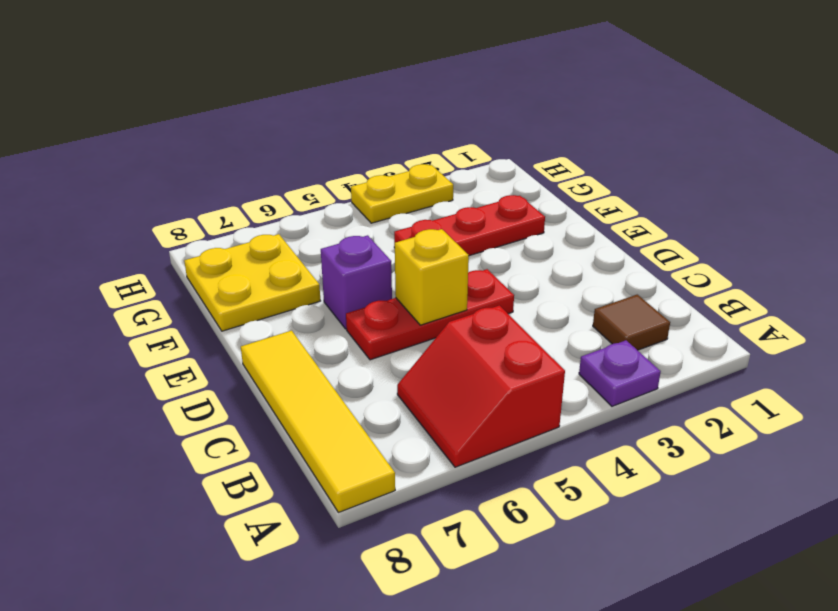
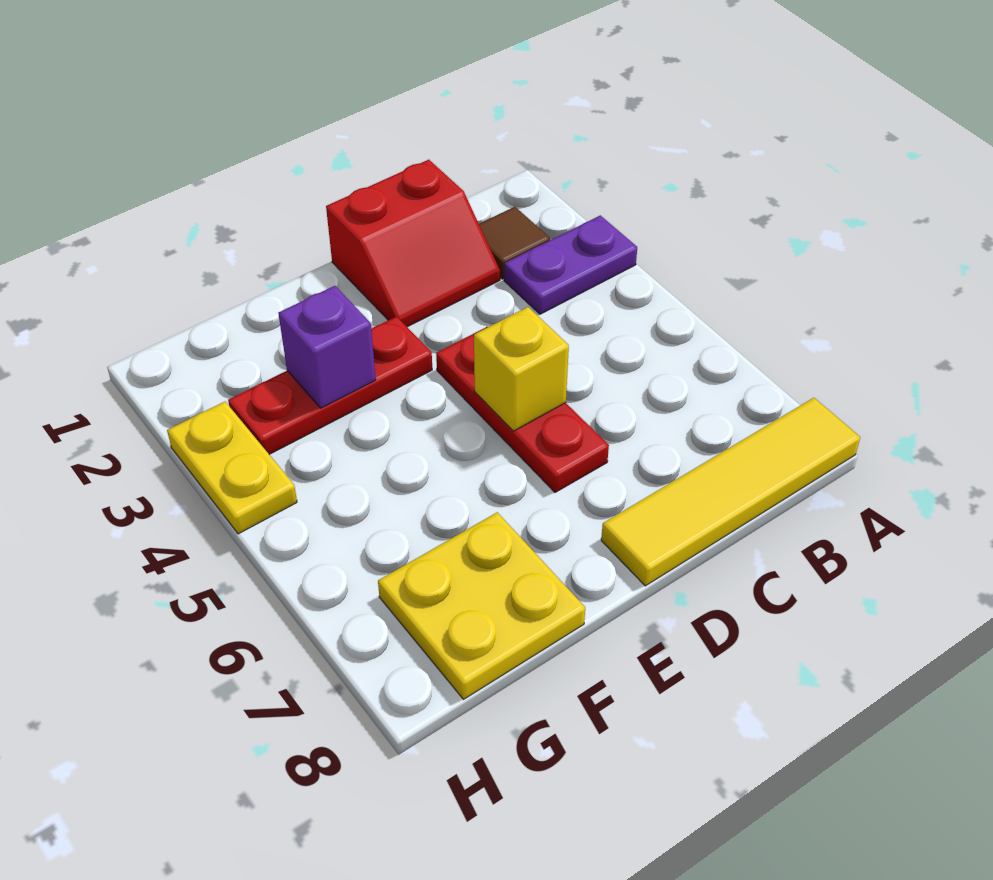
purple plate A3 level 1 -> purple plate A3:B3 level 1
red slope A5:B6 level 1 top 5 -> red slope C1:D2 level 1 top 1
purple brick E6 level 1 -> purple brick F3 level 2
red plate F2:F4 level 1 -> red plate E3:G3 level 1

